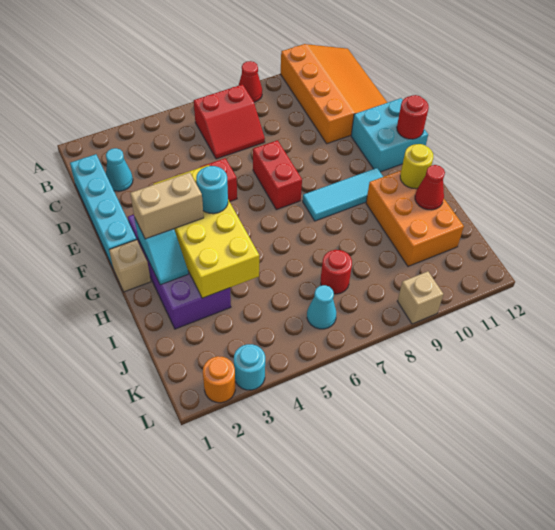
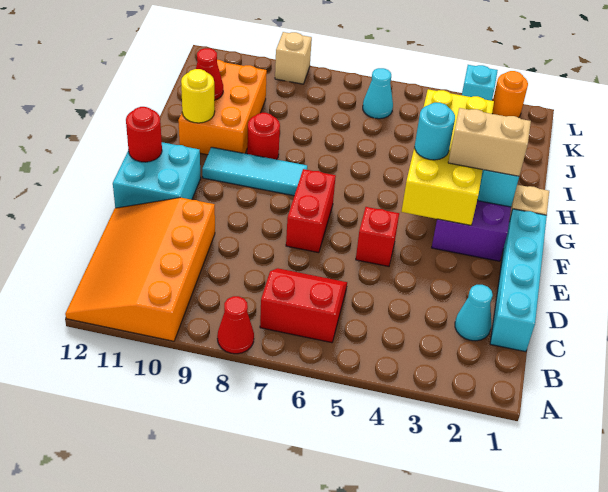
red round brick J7 level 1 -> red round brick H9 level 1
cyan round brick L3 level 1 -> cyan brick L3 level 1

